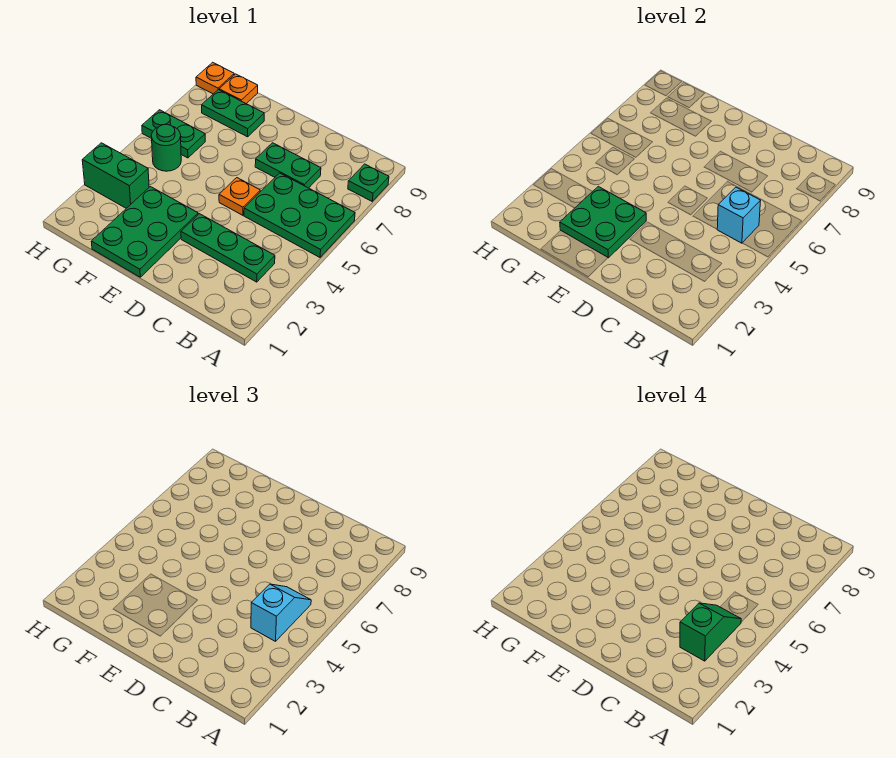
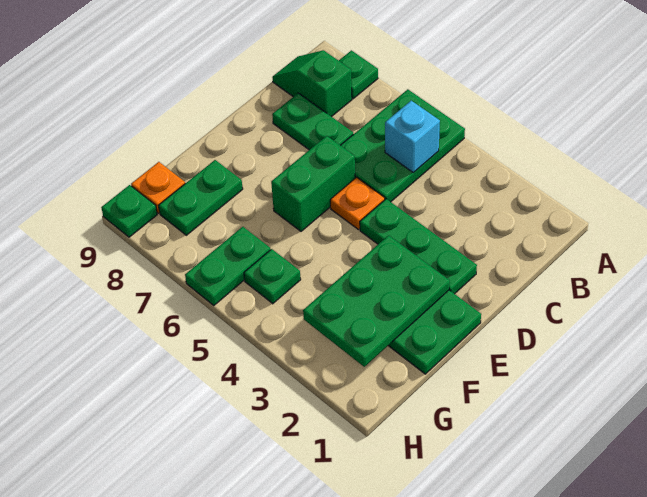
green plate B3:D3 level 1 -> green plate D2:D4 level 1
green slope B3:B4 level 4 top 3 -> green slope B8:B9 level 1 top 8
cyan slope B4:B5 level 3 top 4 -> none
green plate C7:D7 level 1 -> green plate C7:C8 level 1
green plate E2:F3 level 2 -> green plate E2:G3 level 2
green brick G3:H3 level 1 -> green brick D6:E6 level 1
green round brick G5 level 1 -> green plate G5 level 1
orange plate H9 level 1 -> green plate H9 level 1

